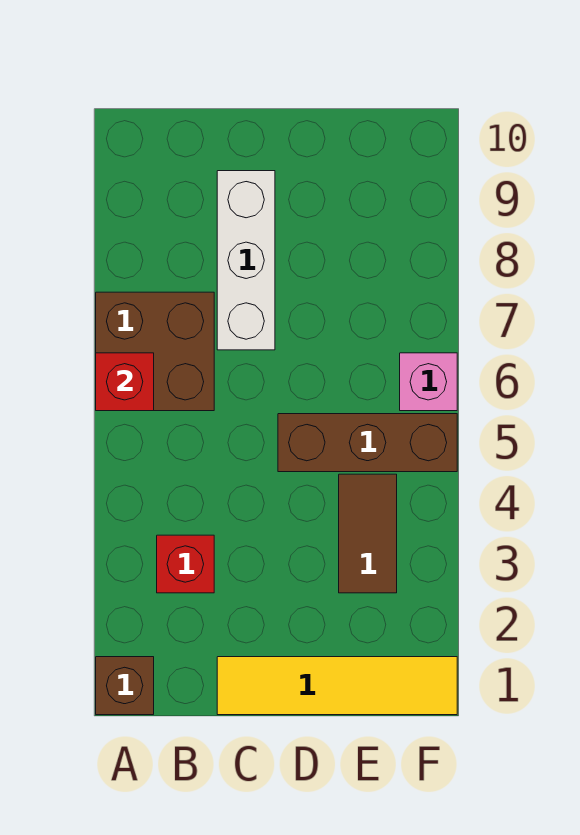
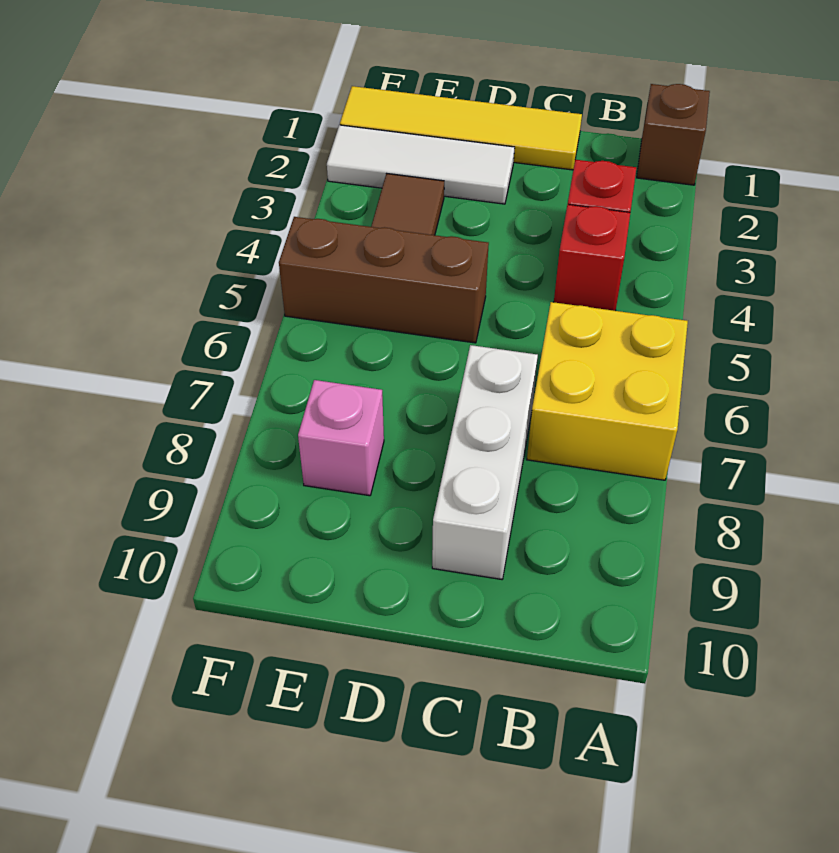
brown brick A6:B7 level 1 -> yellow brick A6:B7 level 1
red brick A6 level 2 -> red brick B4 level 1
none -> white tile D2:F2 level 1
pink brick F6 level 1 -> pink brick E8 level 1

